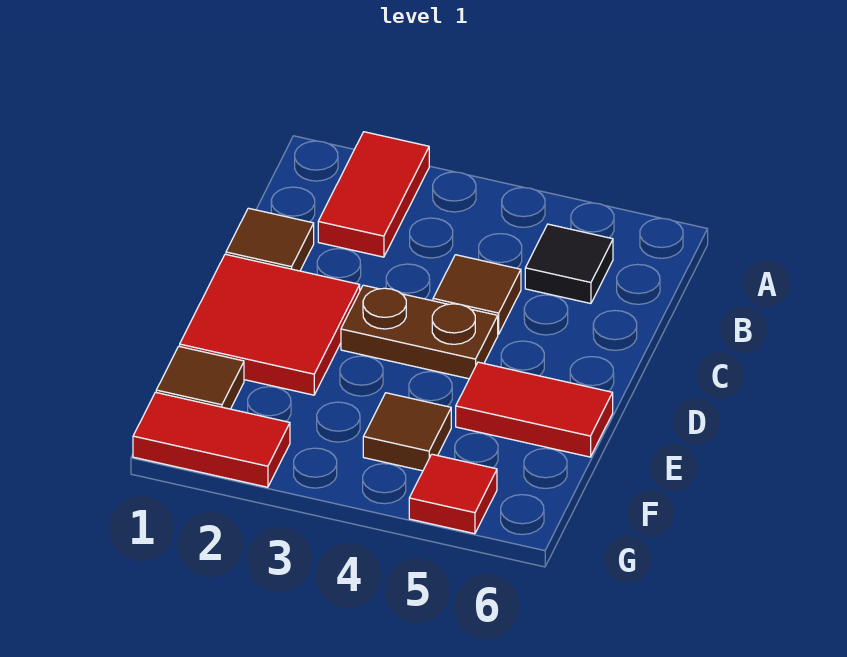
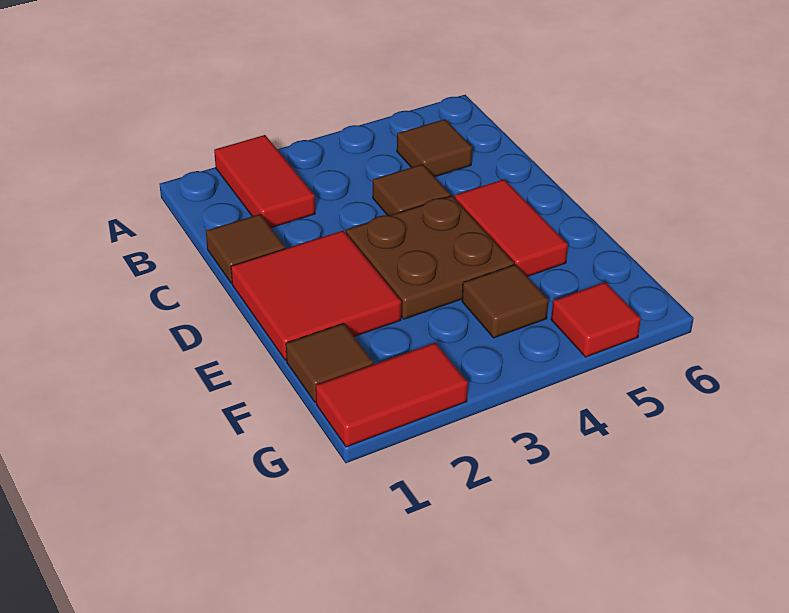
black tile B5 level 1 -> brown tile B5 level 1
brown plate D3:D4 level 1 -> brown plate D3:E4 level 1
red tile E5:E6 level 1 -> red tile D5:E5 level 1

